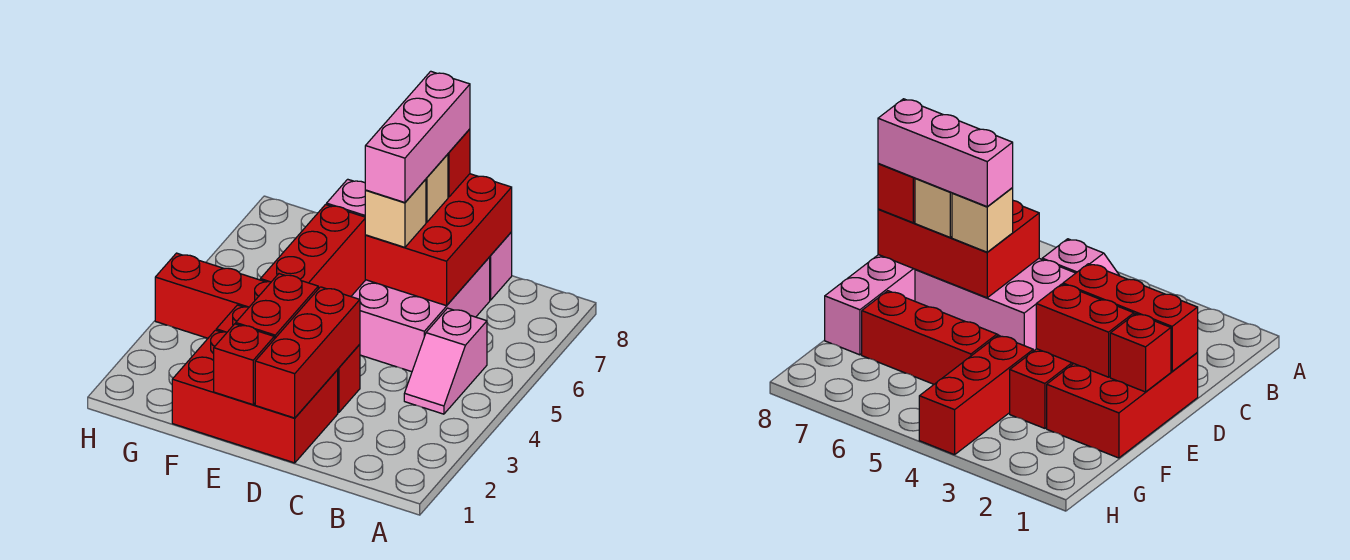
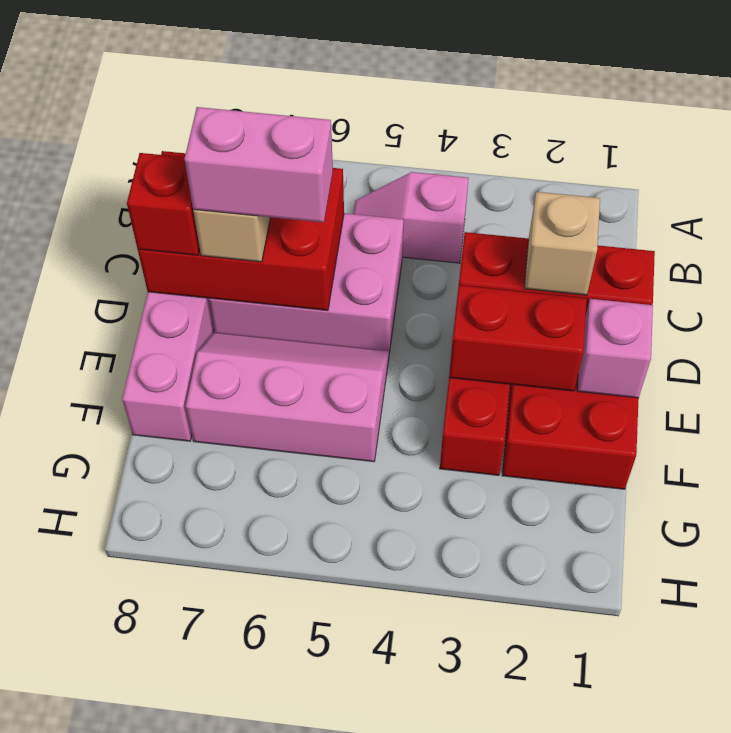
pink slope B4:B5 level 1 top 5 -> pink slope B4:B5 level 1 top 4
tan brick D6 level 3 -> tan brick D2 level 3
pink brick D6:D8 level 4 -> pink brick D6:D7 level 4
red brick E1 level 2 -> pink brick E1 level 2
red slope E5:F7 level 1 top F -> pink slope E5:F7 level 1 top F
red brick F4:H4 level 1 -> none

